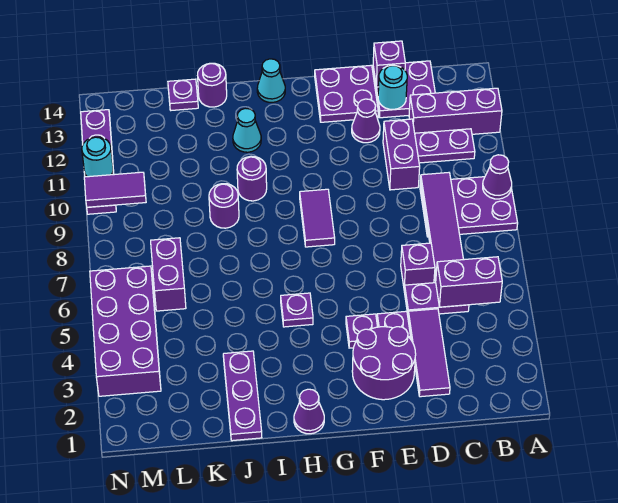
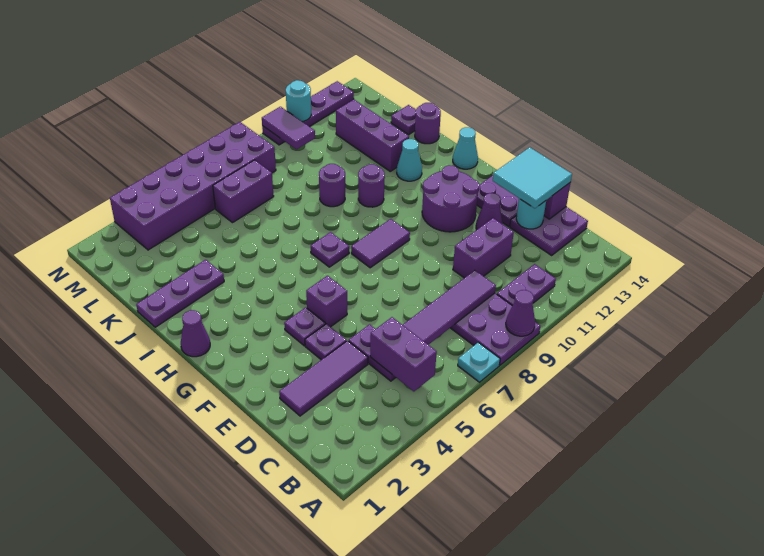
none -> cyan plate A7 level 1
purple brick A12:C12 level 1 -> purple brick J12:L12 level 1
purple plate B11:C11 level 1 -> purple plate B10:B11 level 1
purple brick D6 level 1 -> purple brick F5 level 1
none -> cyan tile D13:E14 level 3
purple round brick E2:F3 level 1 -> purple round brick F11:G12 level 1
purple plate H5 level 1 -> purple plate H7 level 1
purple brick M3:N6 level 1 -> purple brick M3:N8 level 1

